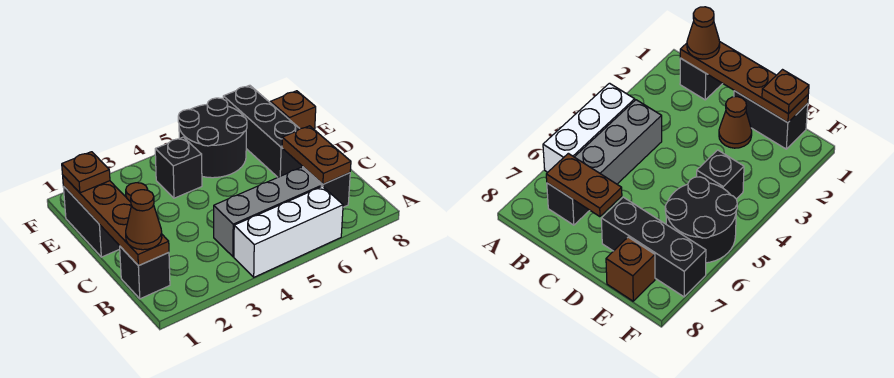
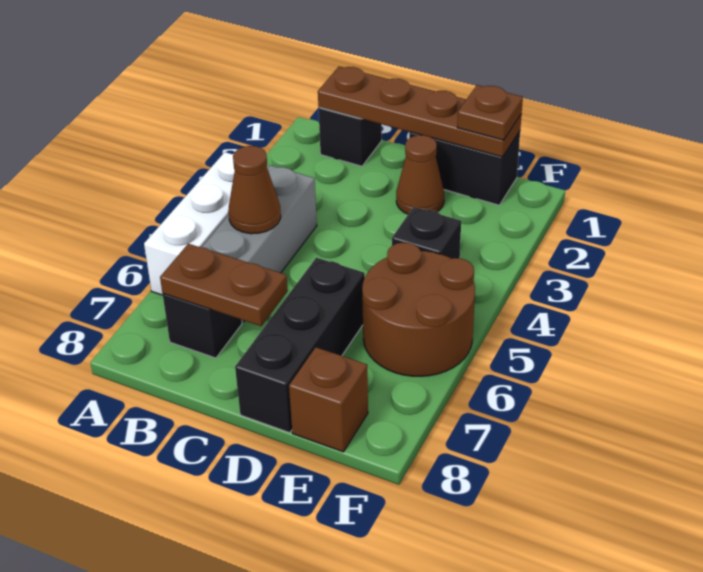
brown cone B1 level 3 -> brown cone B5 level 2
black brick D7:F7 level 1 -> black brick D6:D8 level 1
black round brick E5:F6 level 1 -> brown round brick E5:F6 level 1

